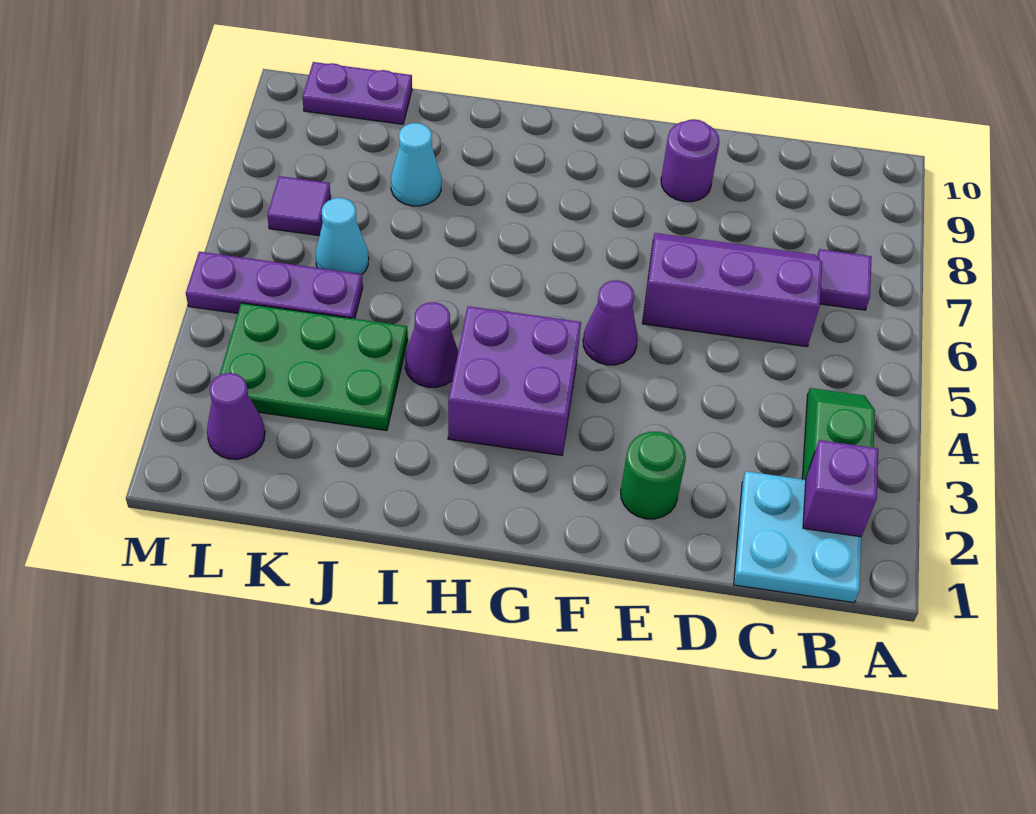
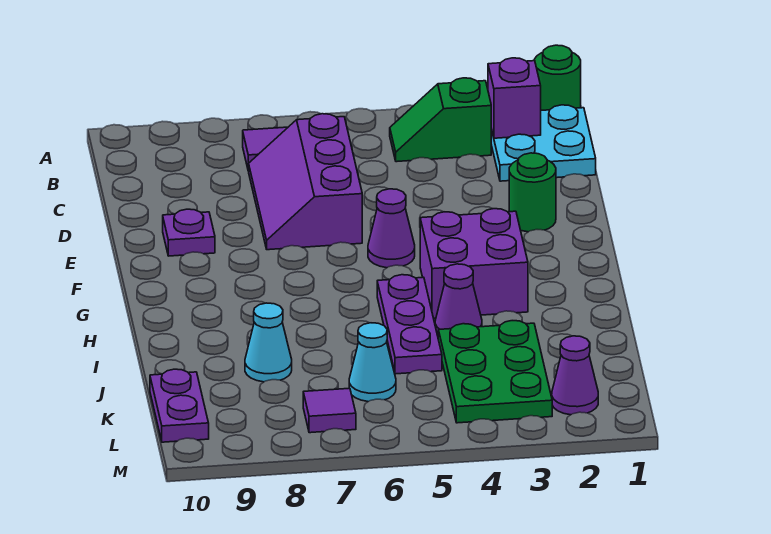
none -> green round brick A1 level 1
purple round brick E9 level 1 -> purple plate E9 level 1
purple plate K5:M5 level 1 -> purple plate H5:J5 level 1

